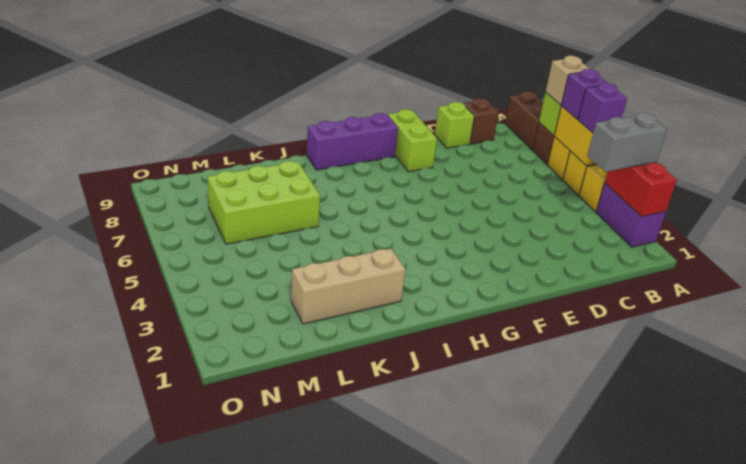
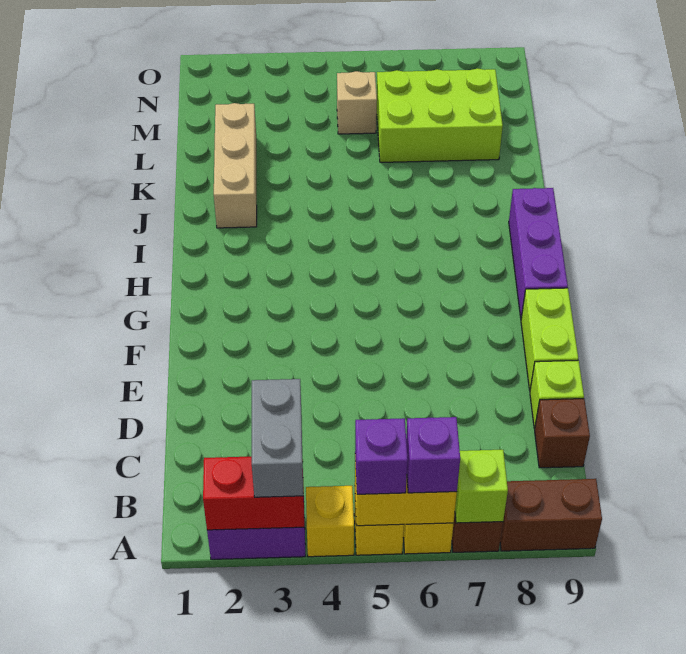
tan brick A7 level 3 -> tan brick M5 level 1
lime brick F8:F9 level 1 -> lime brick E9:F9 level 1
lime brick K6:M7 level 1 -> lime brick L6:M8 level 1

